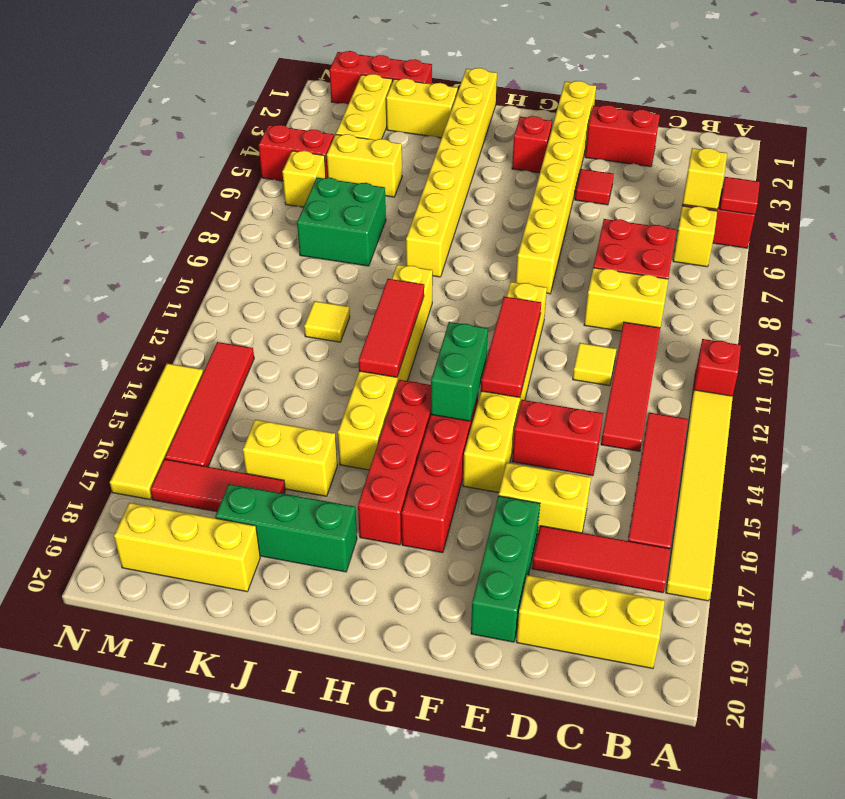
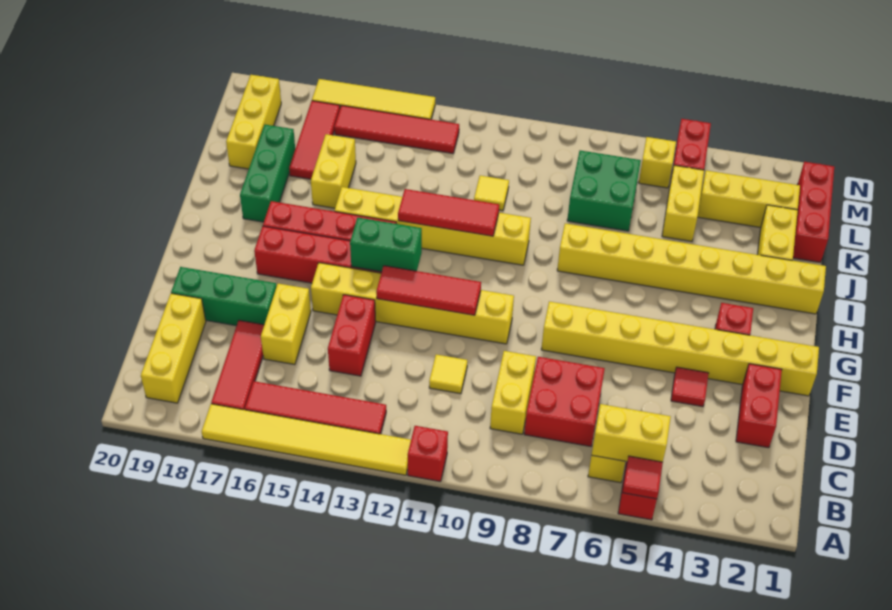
yellow brick B5 level 2 -> yellow brick B5:B6 level 2
red tile C10:C13 level 1 -> none

